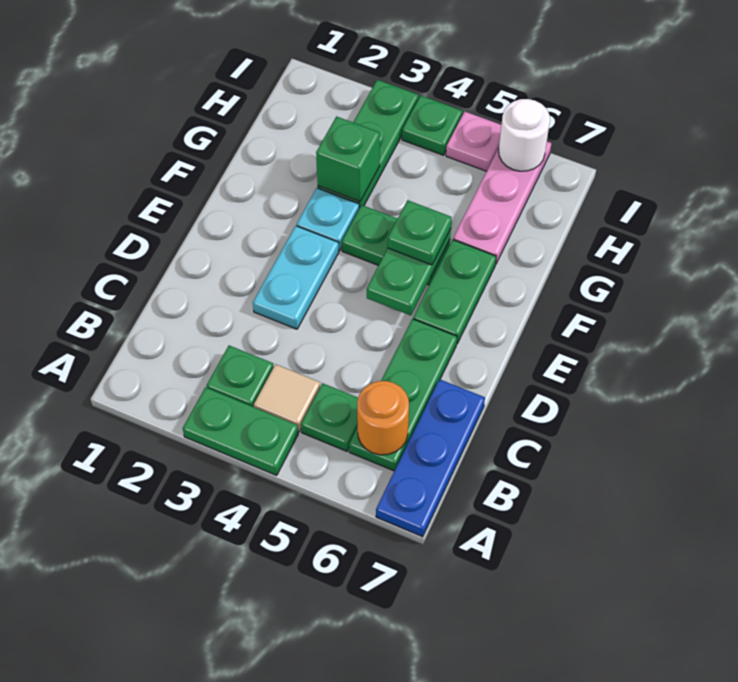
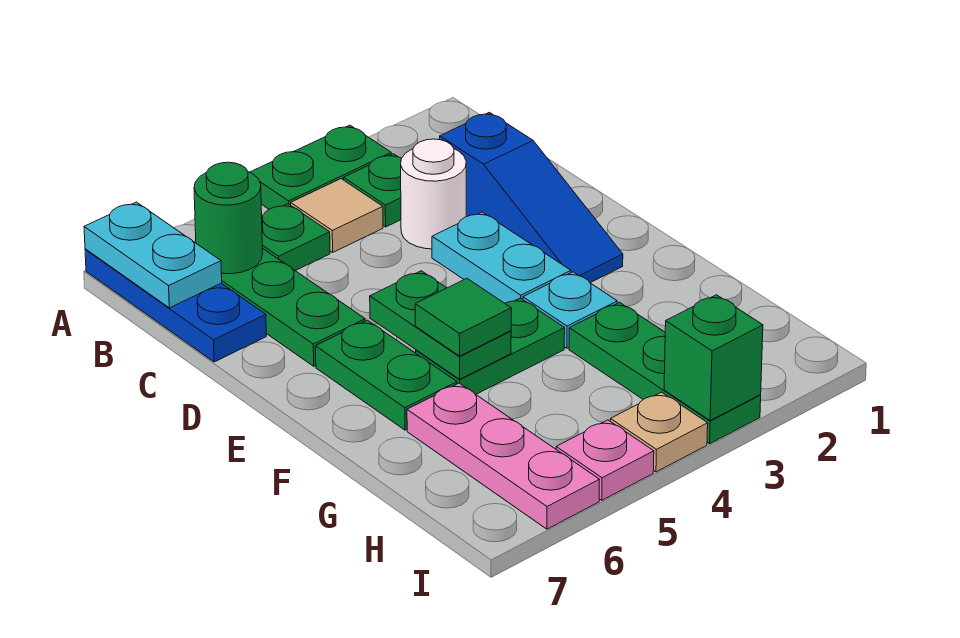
none -> cyan plate A7:B7 level 2
orange round brick B6 level 2 -> green round brick B6 level 2
none -> blue slope C2:E2 level 1 top C
green plate F5 level 3 -> green tile F5 level 3
green brick G3 level 2 -> green brick I3 level 2
green plate I4 level 1 -> tan plate I4 level 1
white round brick I6 level 2 -> white round brick C3 level 1

